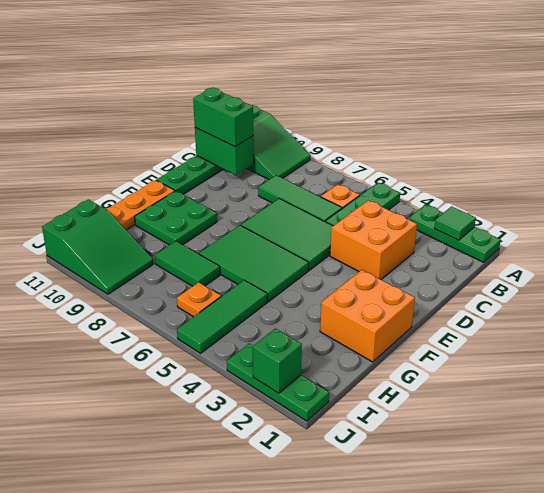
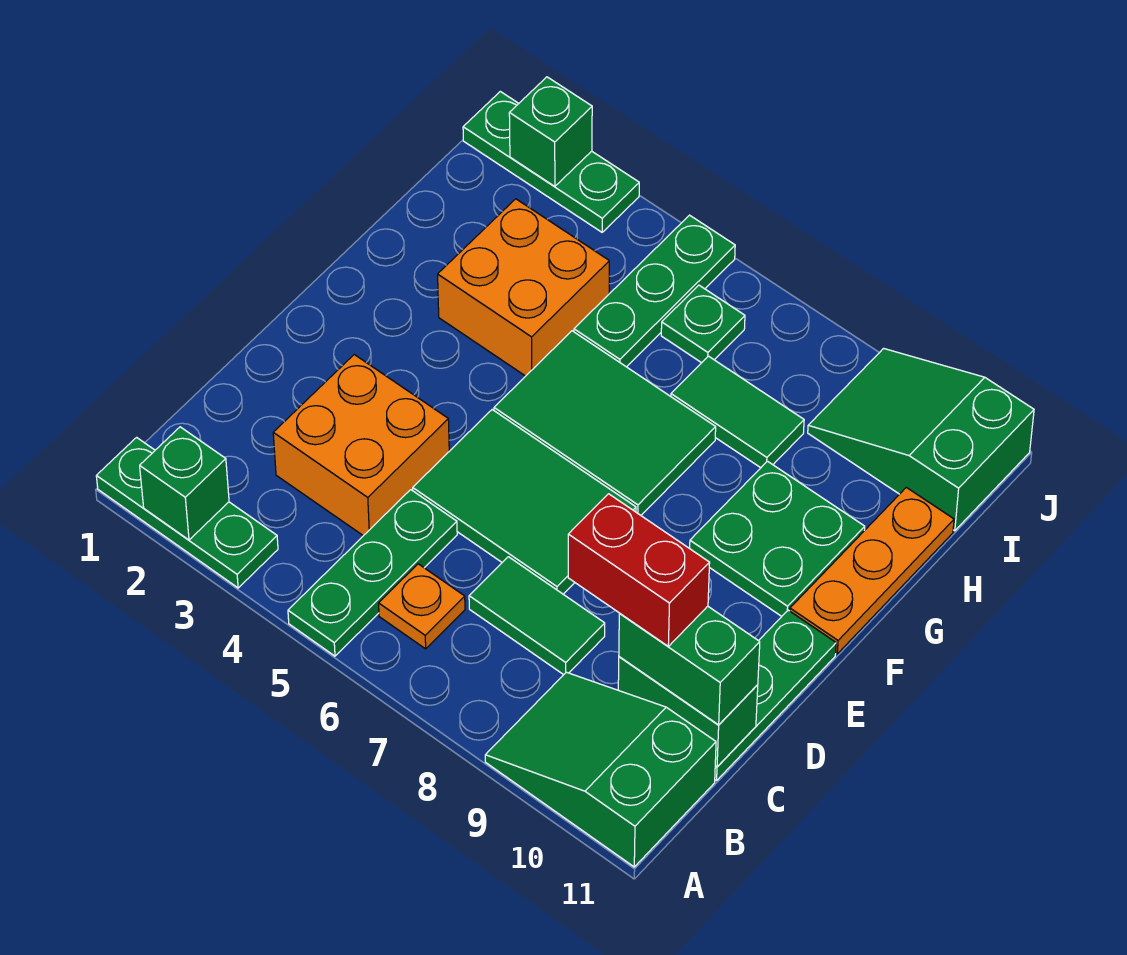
green tile A2 level 2 -> green brick A2 level 2
green tile C6:C8 level 1 -> green tile C7:C8 level 1
none -> red brick C9:C10 level 4
orange brick F1:G2 level 1 -> orange brick G3:H4 level 1
green tile H5:J5 level 1 -> green plate H5:J5 level 1
orange plate I6 level 1 -> green plate I6 level 1

